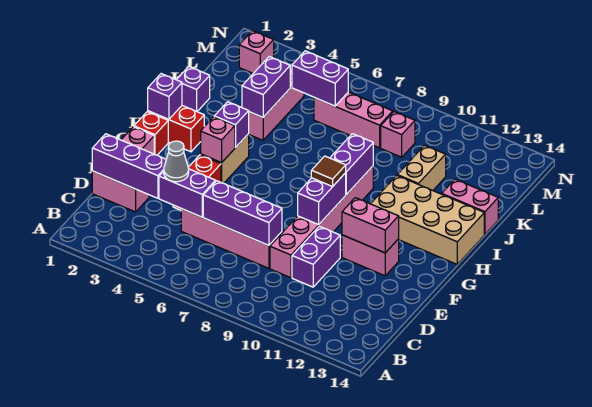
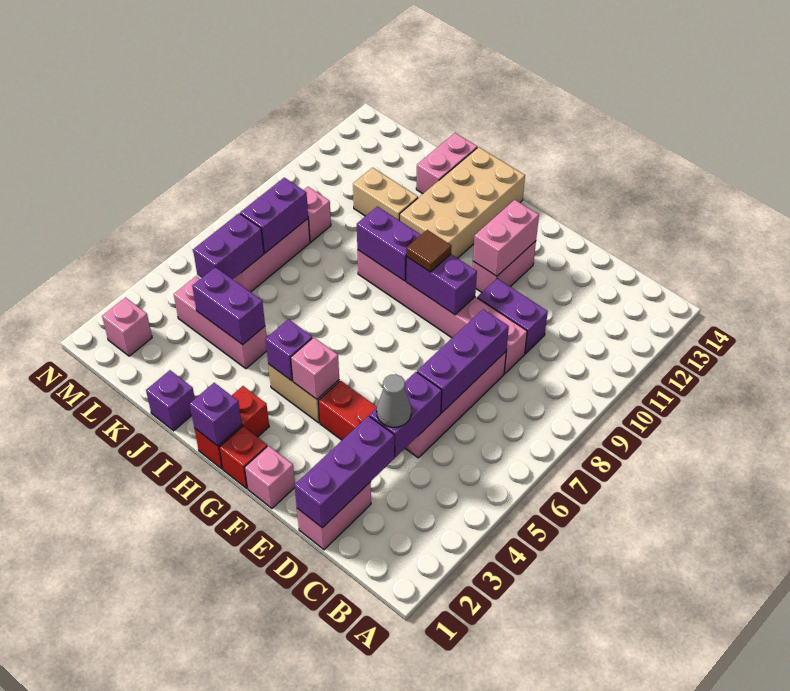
none -> purple brick L7:L8 level 2

